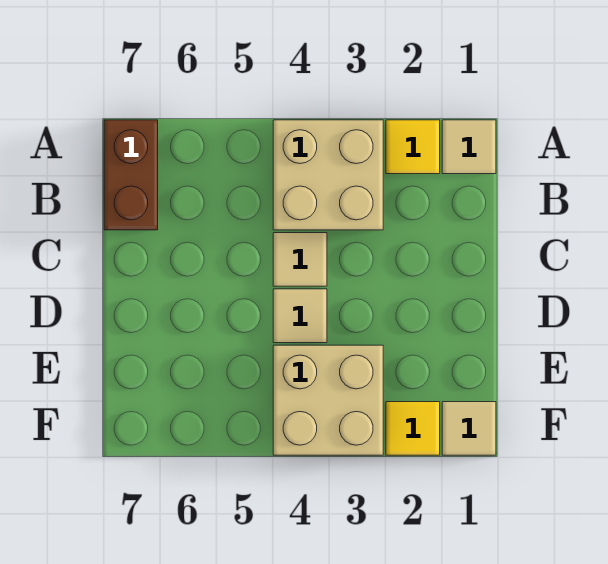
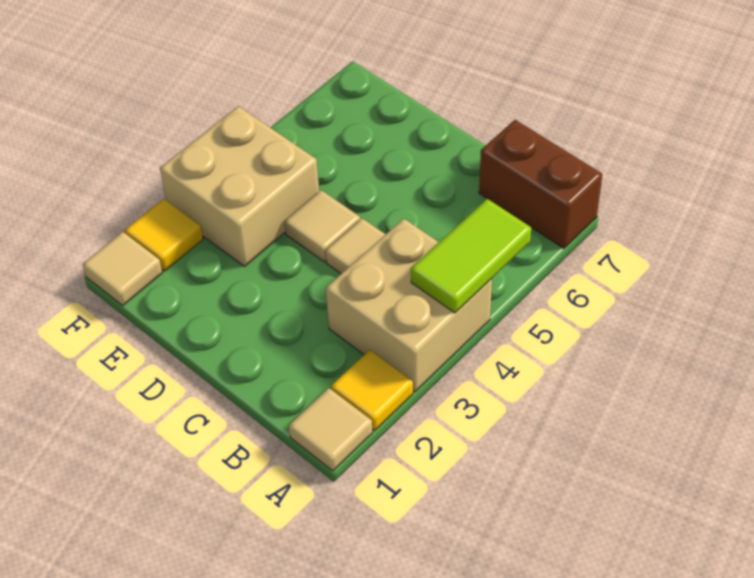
none -> lime tile A4:A5 level 2

